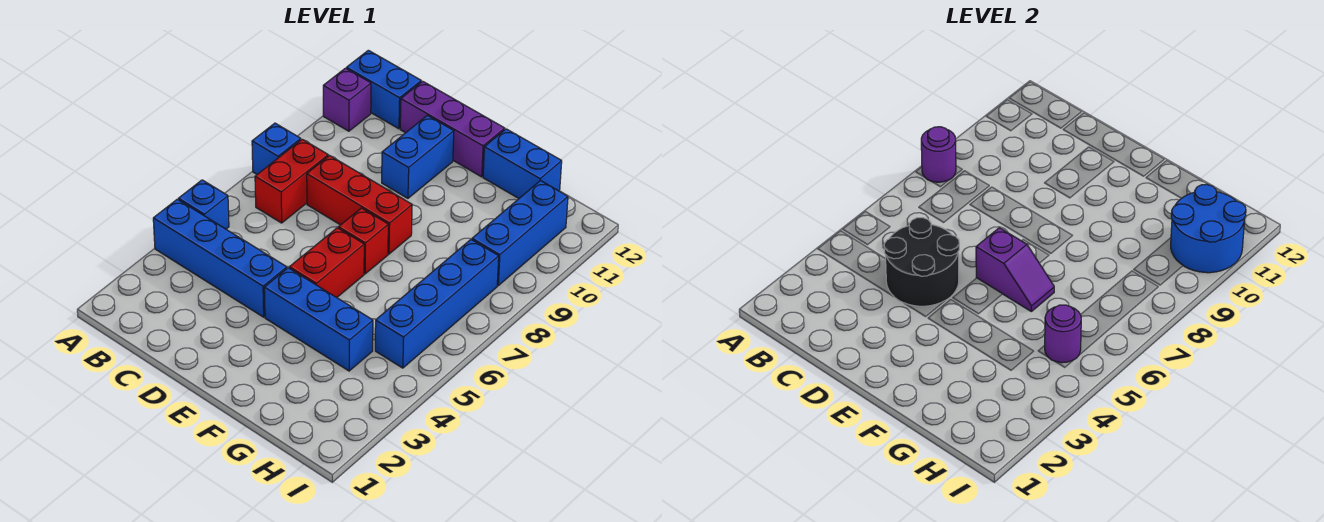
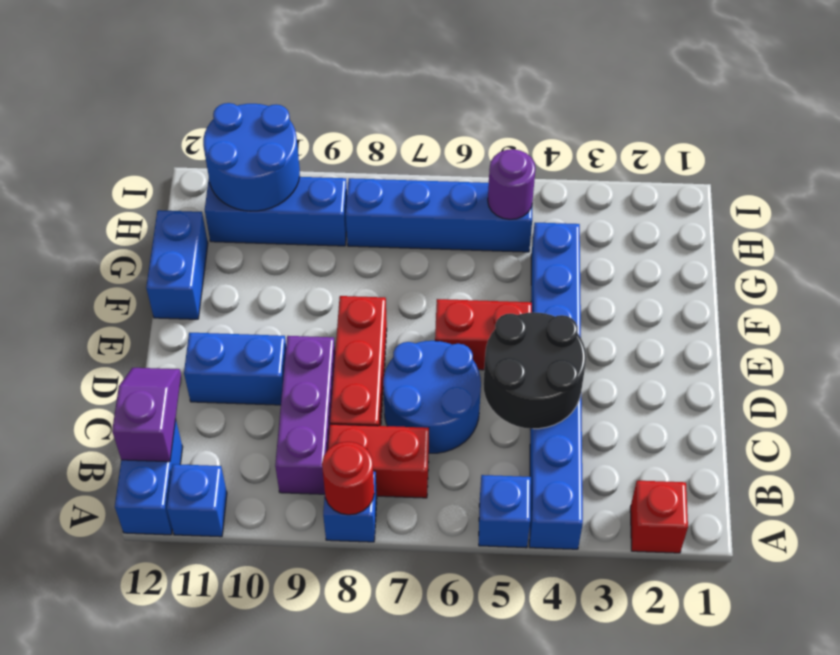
purple round brick A8 level 2 -> red round brick A8 level 2
purple brick A11 level 1 -> blue brick A11 level 1
none -> blue round brick C6:D7 level 1
purple brick C12:E12 level 1 -> purple brick B9:D9 level 1
purple slope E6:F6 level 2 top E -> purple slope B12:C12 level 2 top B
red brick E7 level 1 -> red brick A2 level 1

